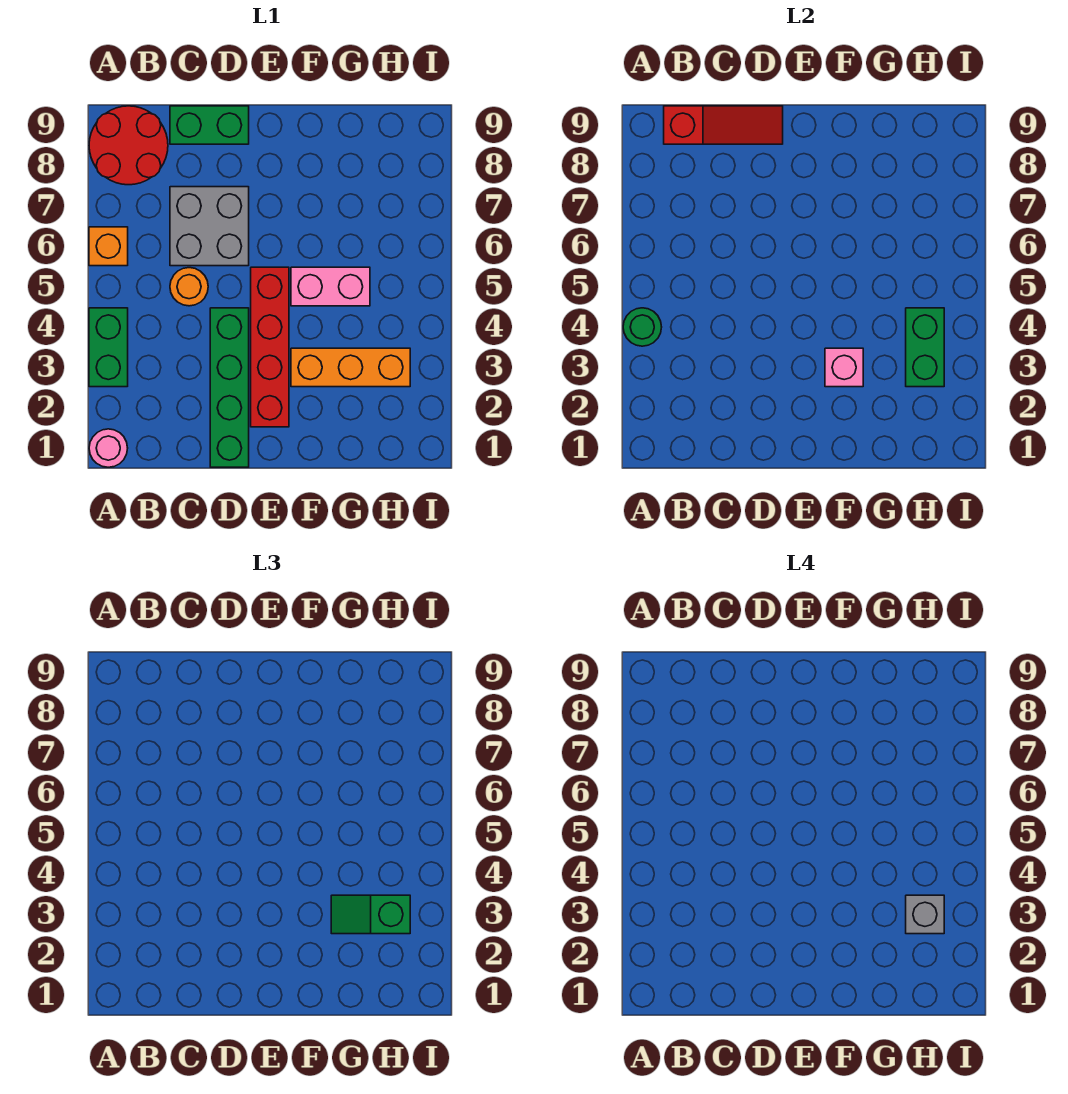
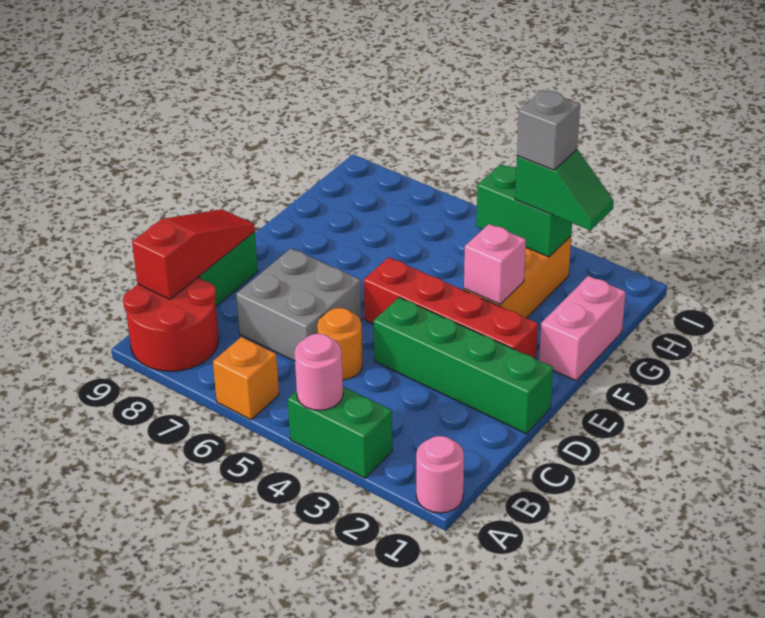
green round brick A4 level 2 -> pink round brick A4 level 2
pink brick F5:G5 level 1 -> pink brick F1:G1 level 1
green slope G3:H3 level 3 top H -> green slope H2:H3 level 3 top 3

